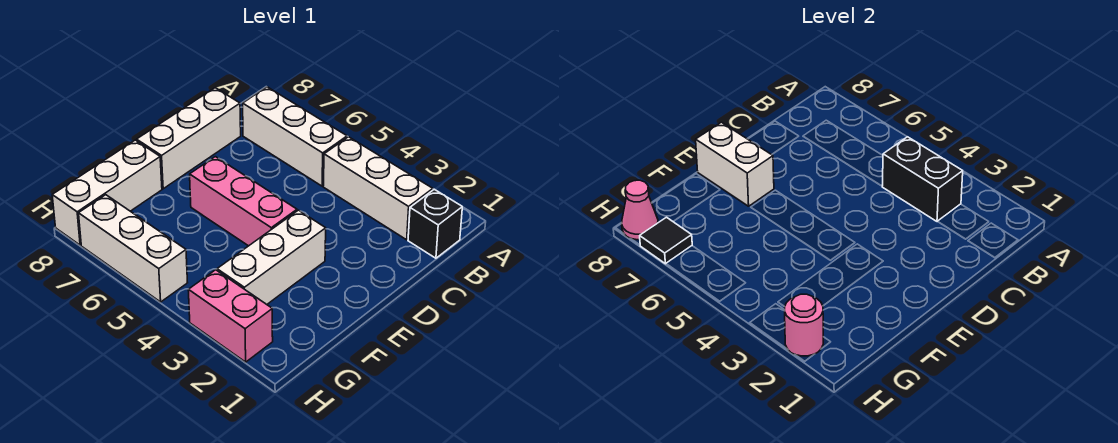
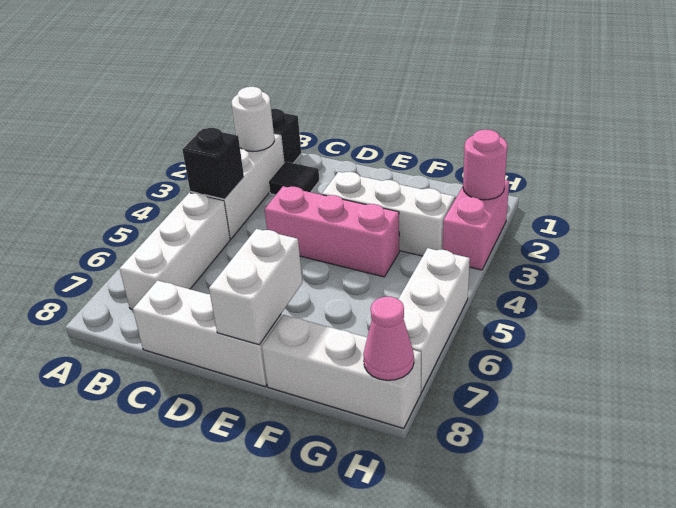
none -> white round brick B2 level 2
black brick B3:B4 level 2 -> black brick B4 level 2
pink brick E4:E6 level 1 -> pink brick D4:F4 level 1
black tile H7 level 2 -> black tile C2 level 1

